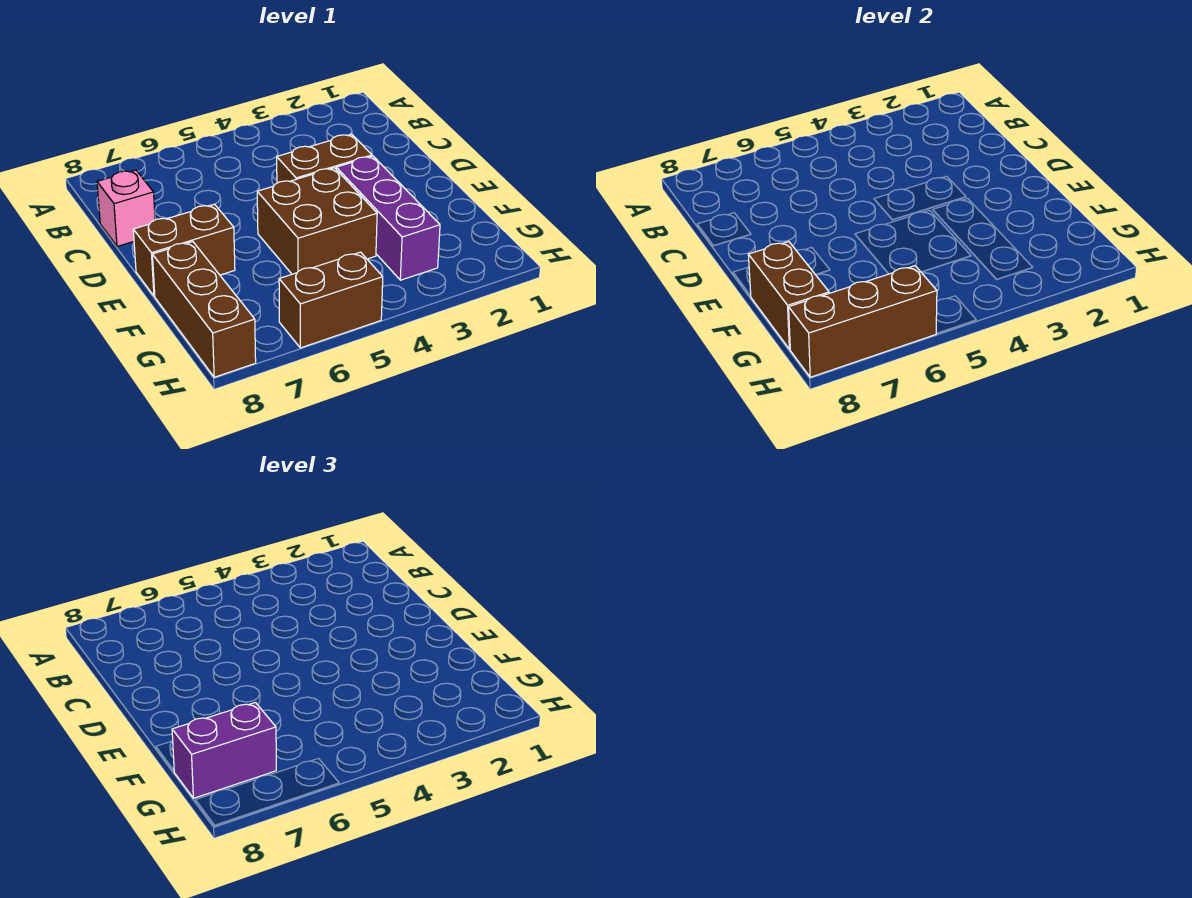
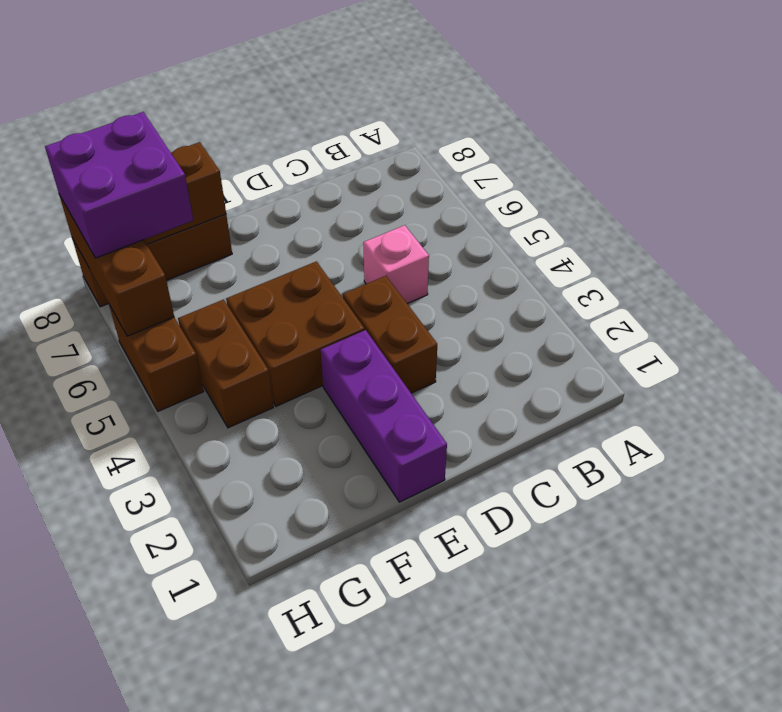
pink brick C8 level 1 -> pink brick C5 level 1
purple brick E3:G3 level 1 -> purple brick E1:E3 level 1
brown brick E7:E8 level 1 -> brown brick G4:G5 level 1
purple brick G7:G8 level 3 -> purple brick G7:H8 level 3

